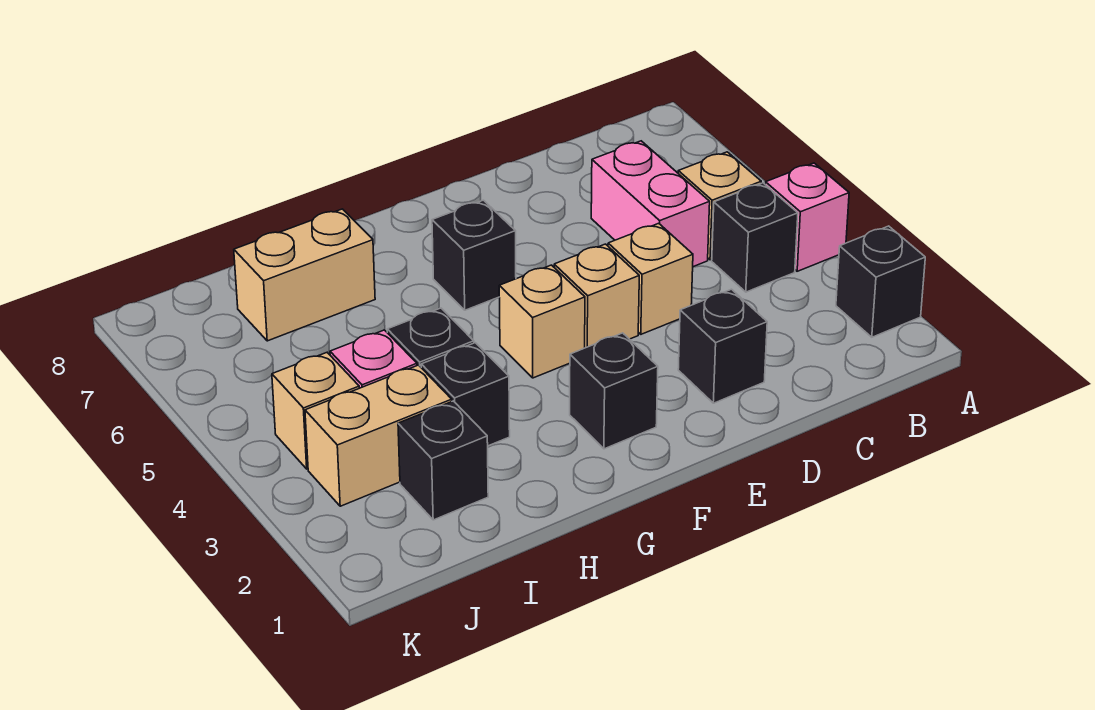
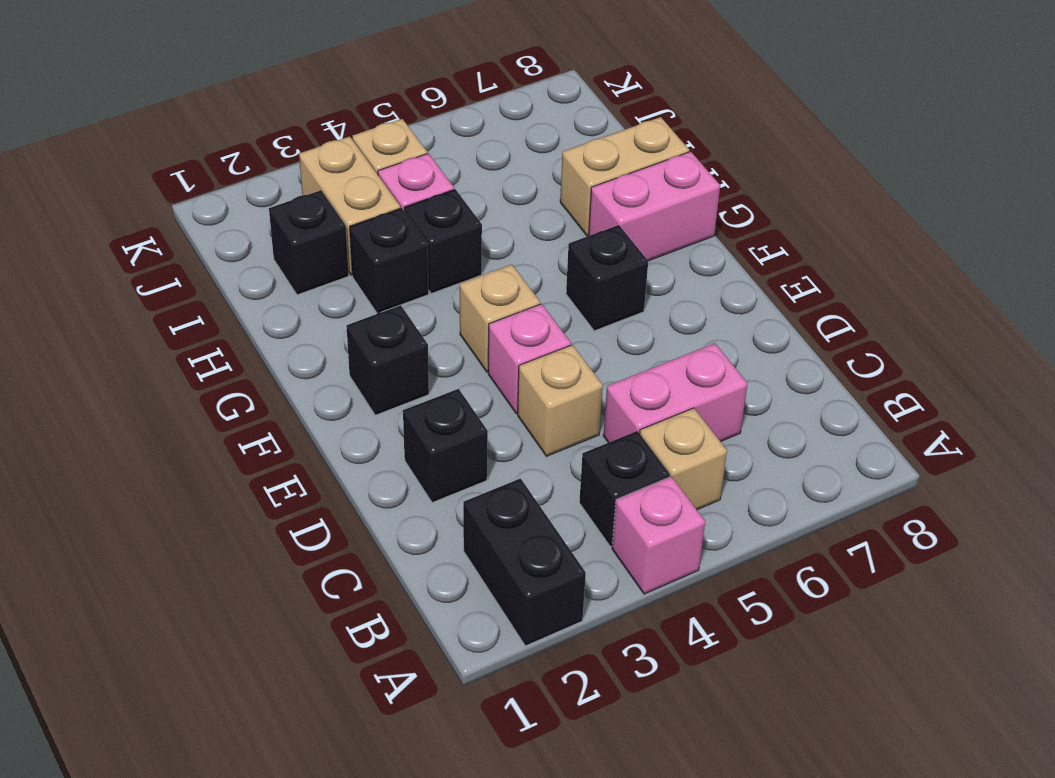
black brick A2 level 1 -> black brick A2:B2 level 1
tan brick E4 level 1 -> pink brick E4 level 1
none -> pink brick G7:G8 level 1
tan brick H7:I7 level 1 -> tan brick H7:H8 level 1

